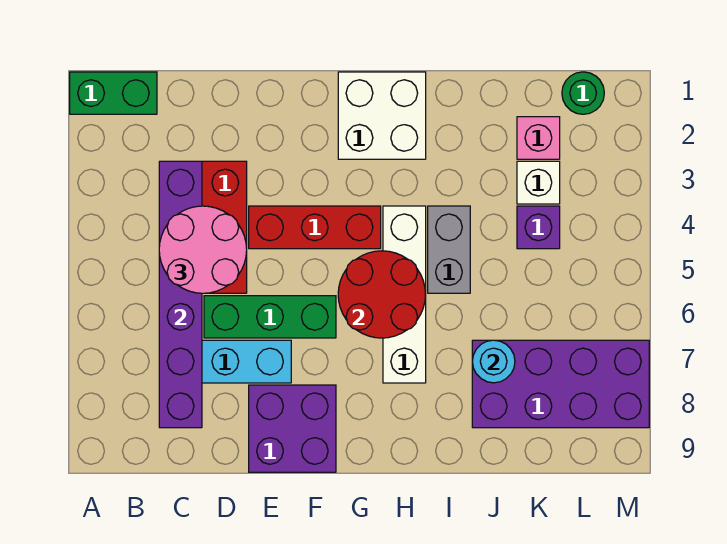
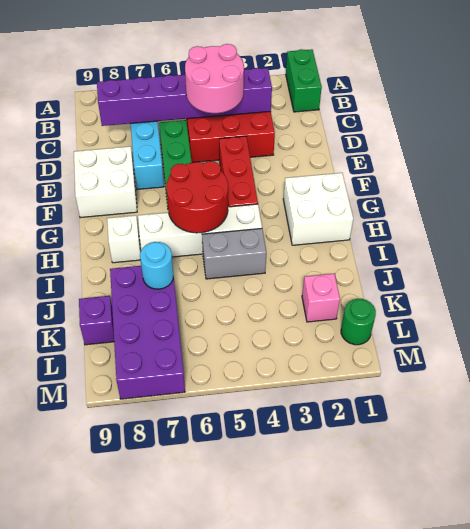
purple brick E8:F9 level 1 -> white brick E8:F9 level 1
white brick K3 level 1 -> white brick H8 level 1
purple brick K4 level 1 -> purple brick K9 level 1

